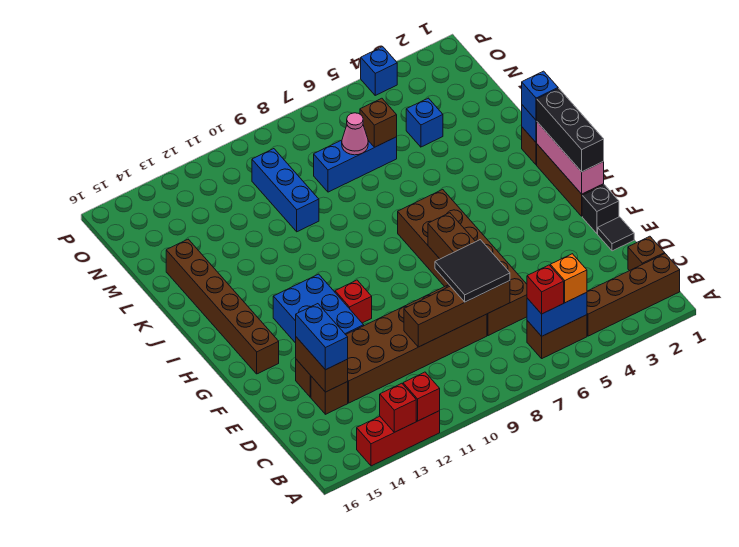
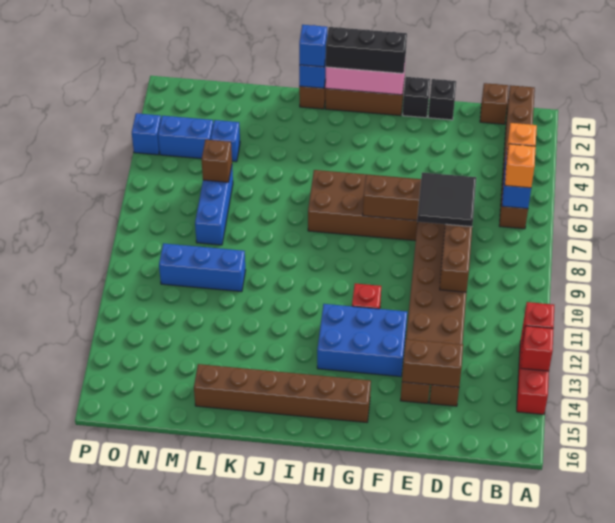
red brick B6 level 3 -> orange brick B6 level 3
blue brick D14:E14 level 3 -> blue brick N4:O4 level 1
black tile E1 level 1 -> black brick E1 level 1
pink cone M7 level 2 -> none

